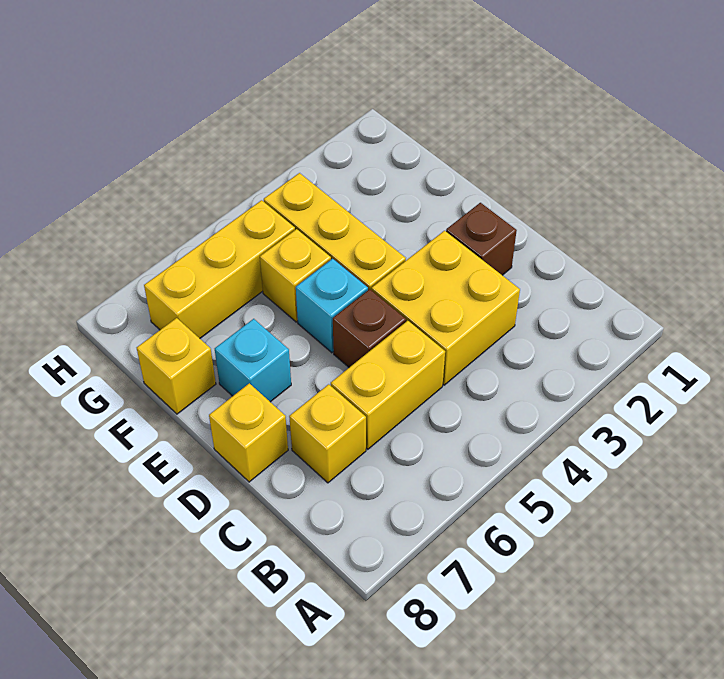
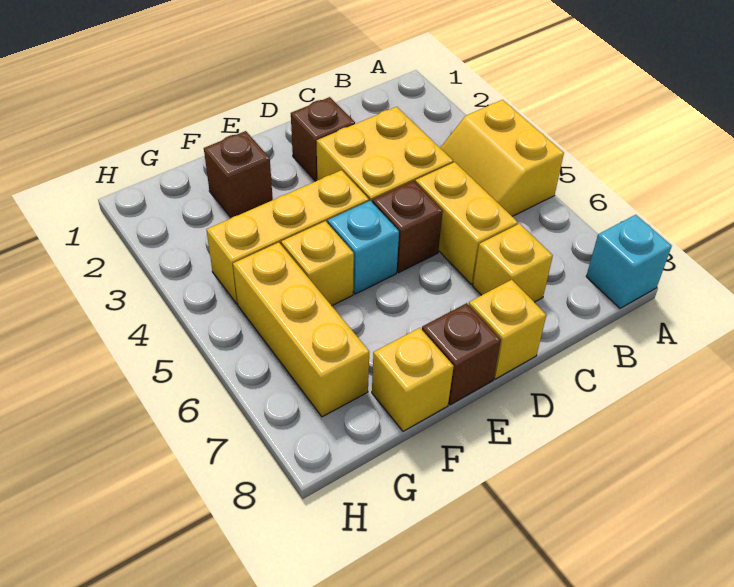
none -> yellow slope A4:B5 level 1 top A
cyan brick E7 level 1 -> cyan brick A8 level 1
none -> brown brick E8 level 1
none -> brown brick F2 level 1

